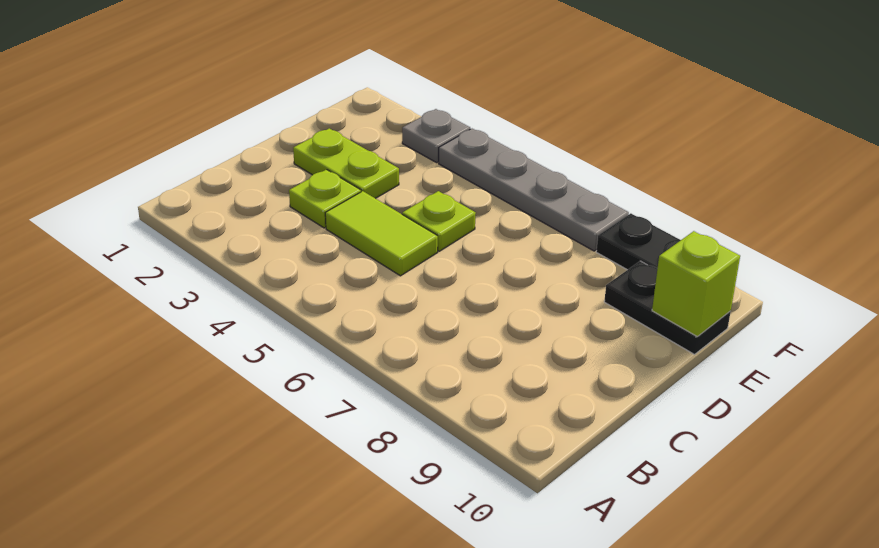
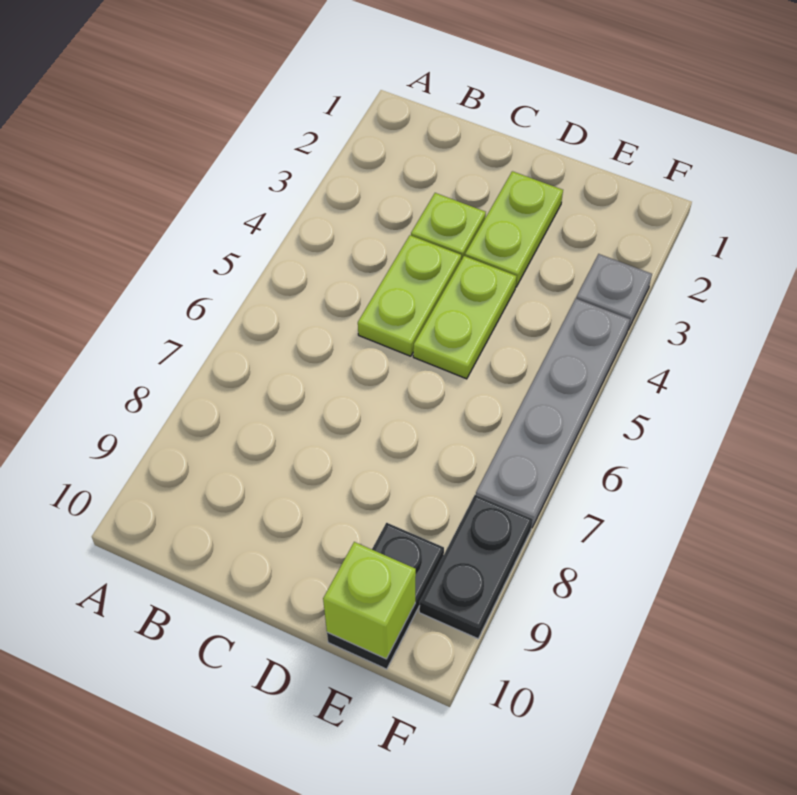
lime tile C4:C5 level 1 -> lime plate C4:C5 level 1
lime plate D5 level 1 -> lime plate D4:D5 level 1

